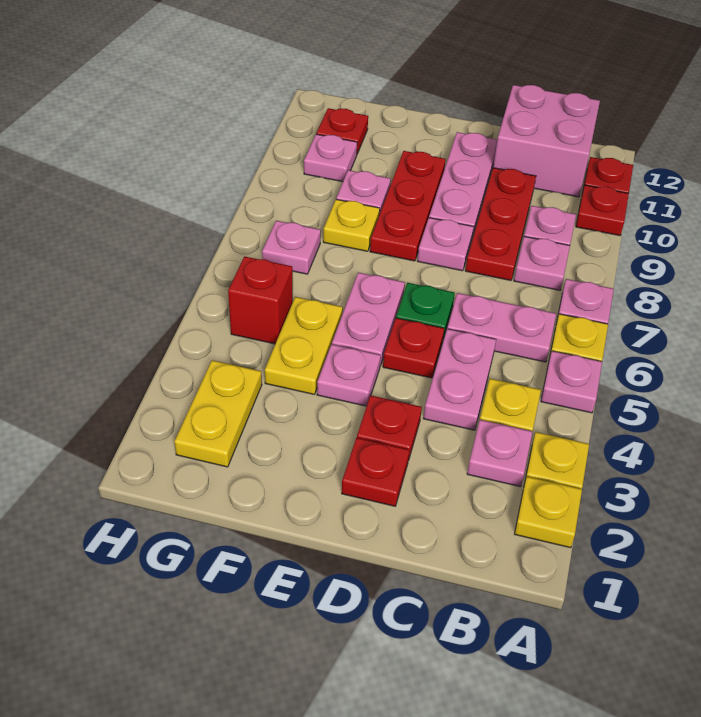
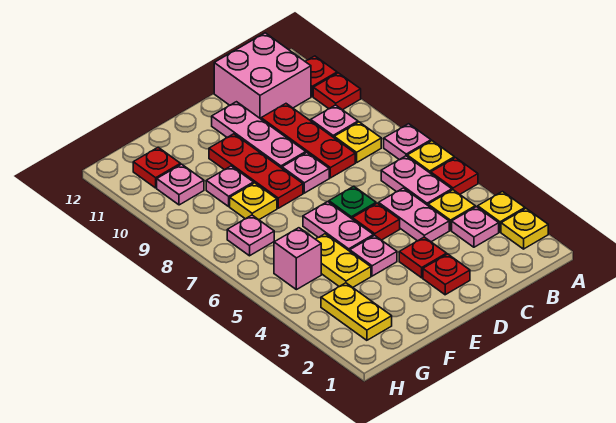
pink plate A5 level 1 -> red plate A5 level 1
pink plate B6:C6 level 1 -> pink plate B5:B6 level 1
pink plate B8 level 1 -> yellow plate B8 level 1
red brick G5 level 1 -> pink brick G5 level 1

